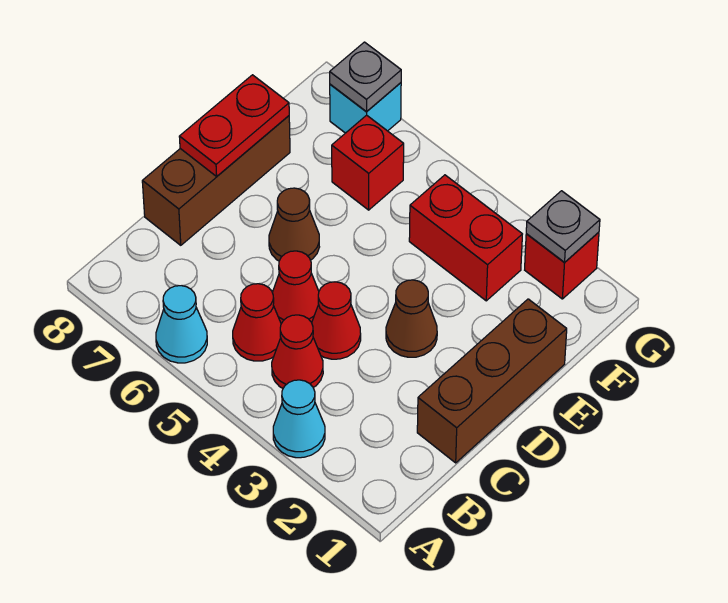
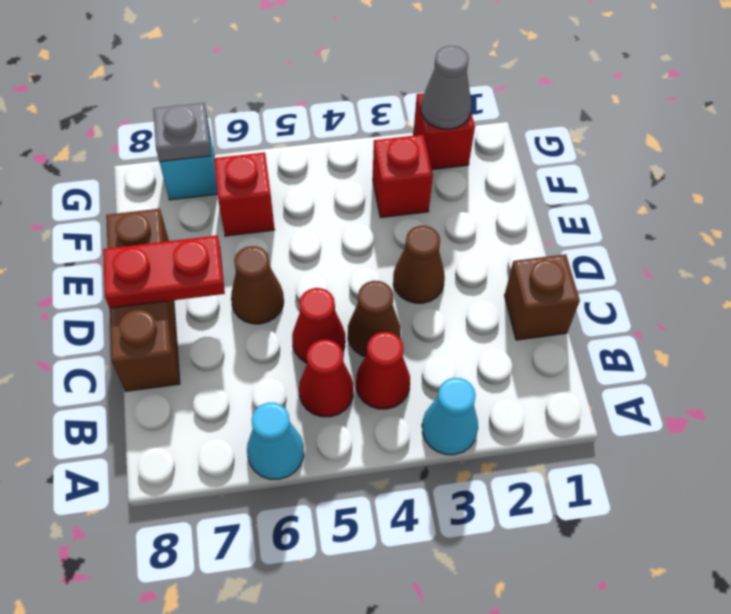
brown brick C1:E1 level 1 -> brown brick C1 level 1
red cone C4 level 1 -> brown cone C4 level 1
red plate D8:E8 level 2 -> red plate D7:D8 level 2
red brick F3:F4 level 1 -> red brick F3 level 1
grey plate G2 level 2 -> grey cone G2 level 2

